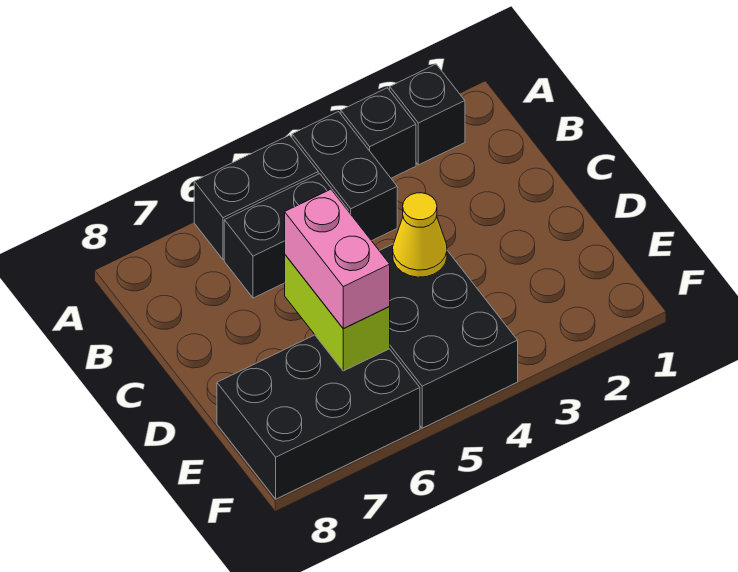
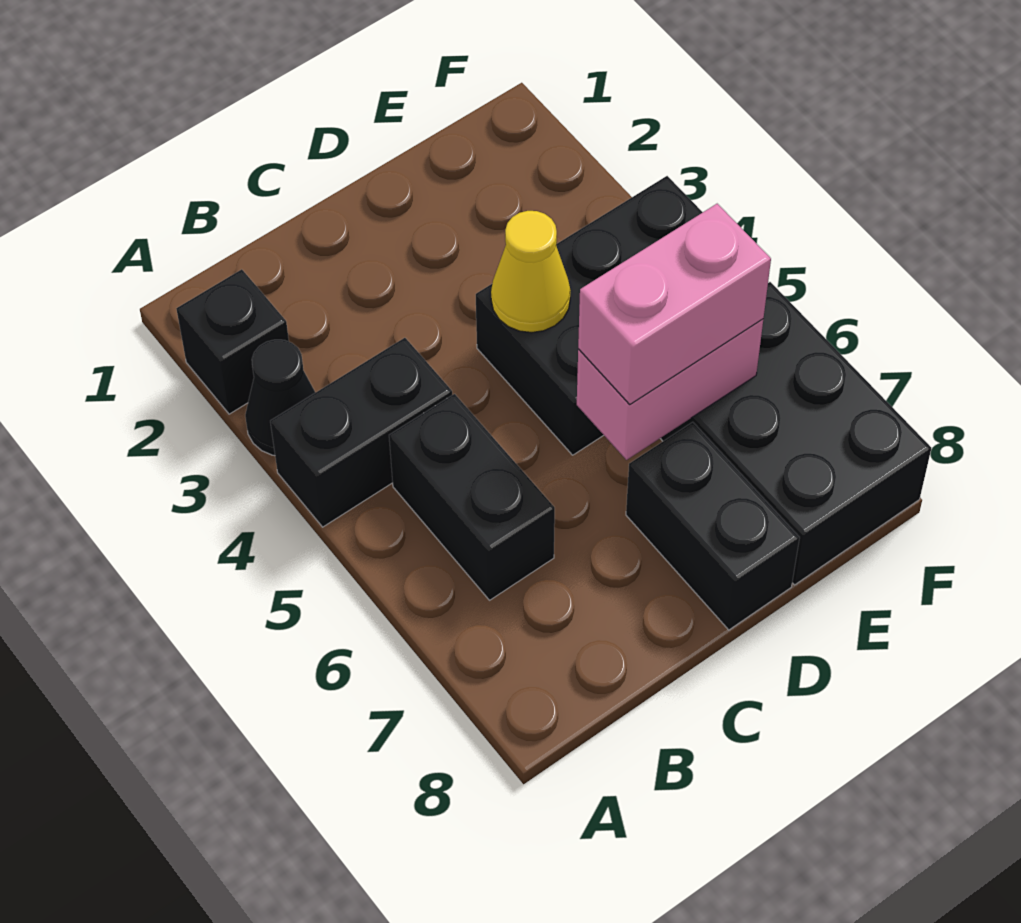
black brick A3 level 1 -> black cone A3 level 1
black brick A5:A6 level 1 -> black brick D7:D8 level 1
lime brick D6:E6 level 2 -> pink brick D6:E6 level 2

